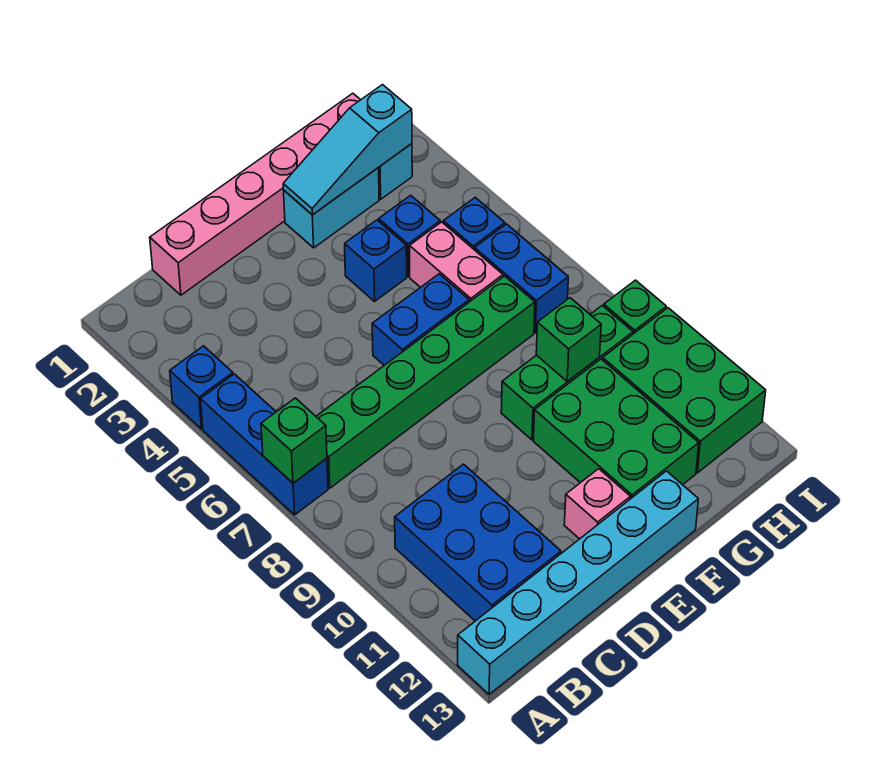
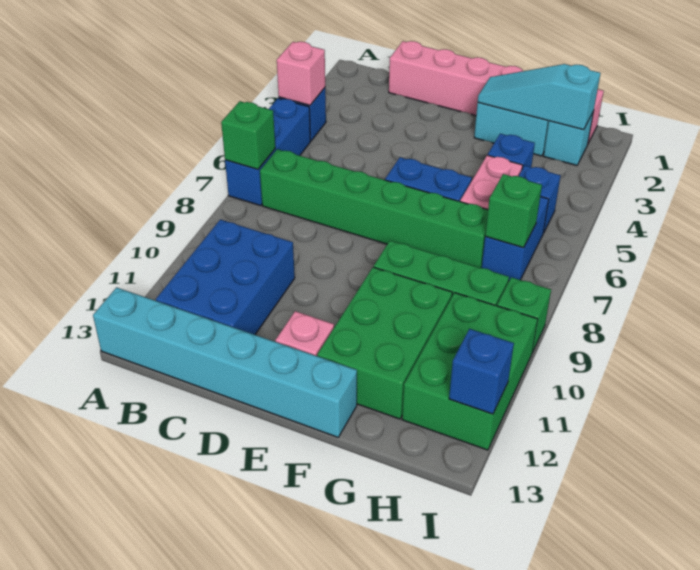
none -> pink brick A4 level 2
blue brick F4 level 1 -> blue brick I12 level 2
green brick G9 level 2 -> green brick H7 level 2

